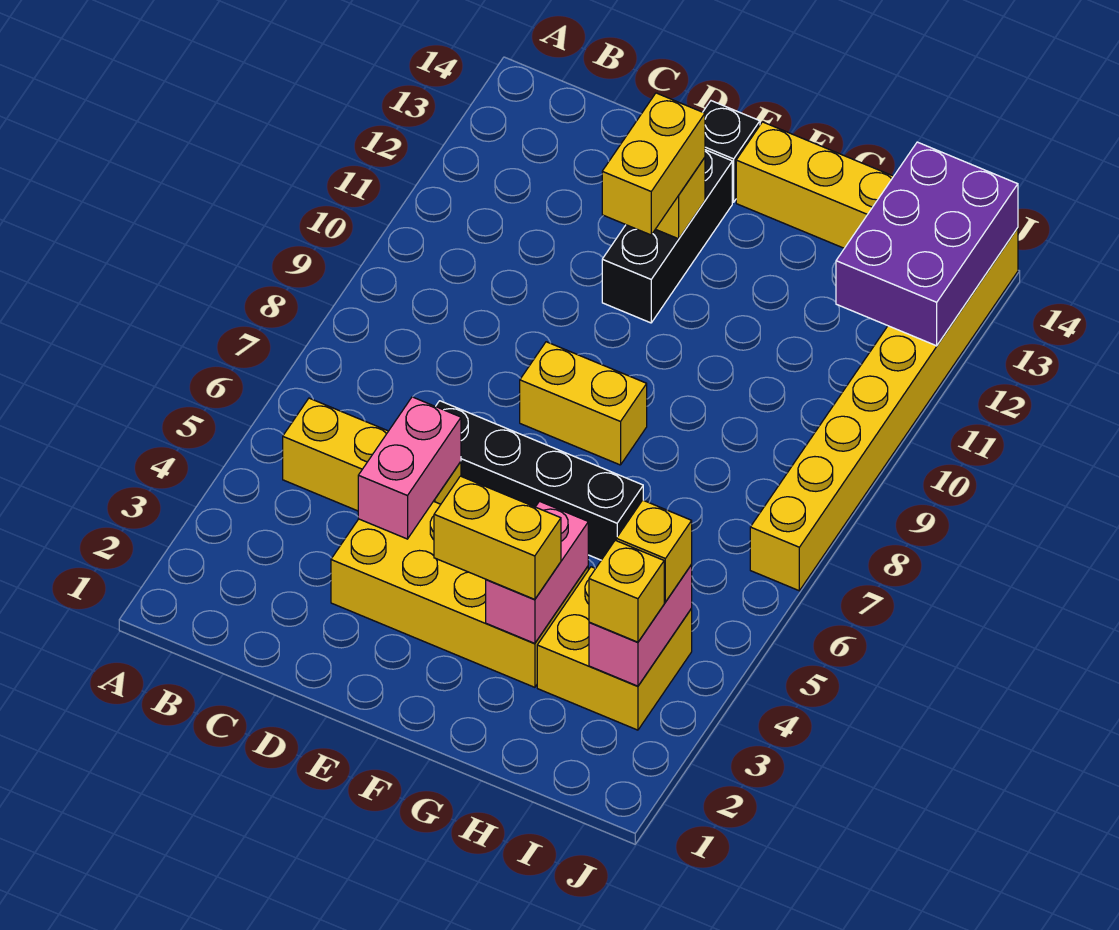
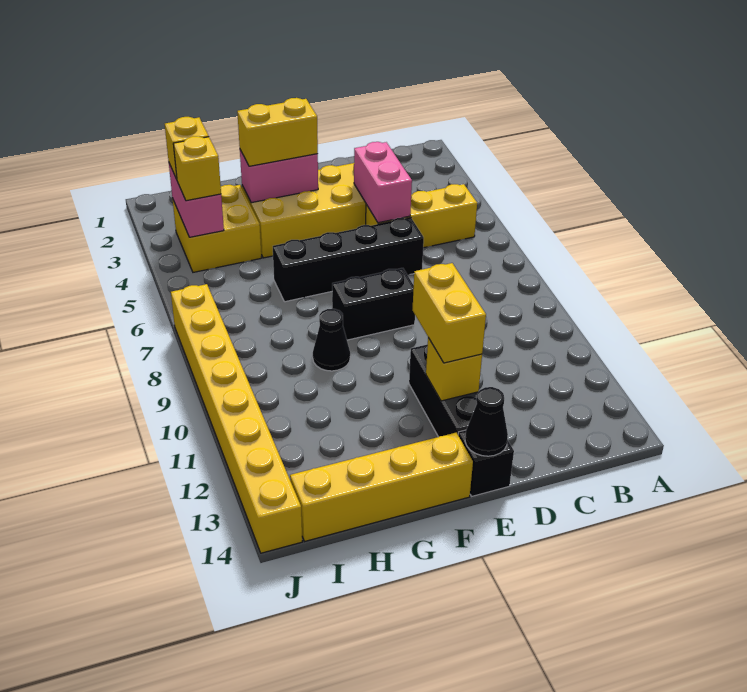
yellow brick E8:F8 level 1 -> black brick E8:F8 level 1
none -> black cone E14 level 2
pink brick G3:G4 level 2 -> pink brick F3:G3 level 2
none -> black cone G9 level 1
purple brick I12:J14 level 2 -> none

